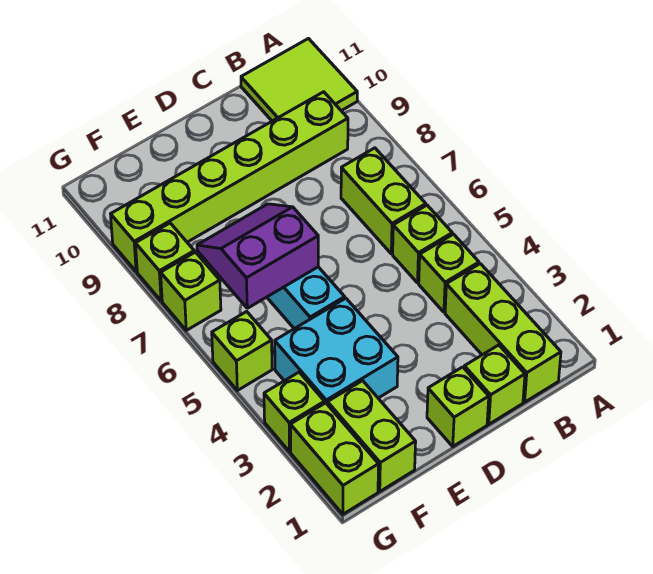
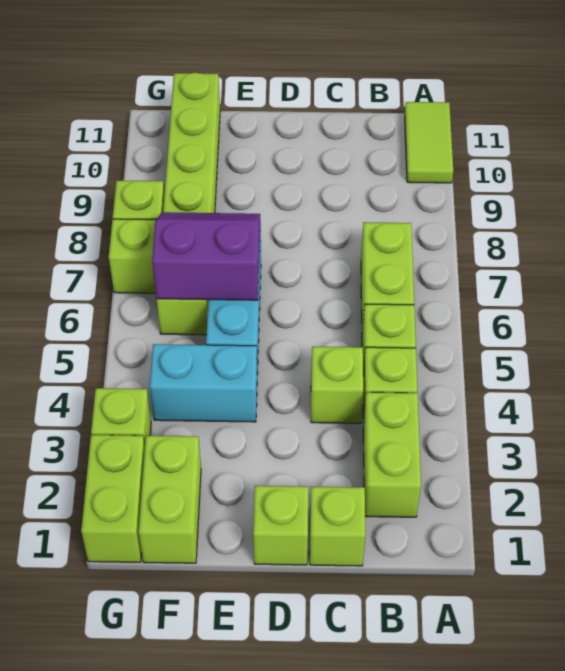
lime tile A10:B11 level 1 -> lime tile A10:A11 level 1
lime brick B1:B3 level 1 -> lime brick B2:B3 level 1
lime brick B9:G9 level 1 -> lime brick F6:F11 level 1
cyan brick E3:F4 level 1 -> cyan brick E4:F4 level 1
lime brick G5 level 1 -> lime brick C4 level 1

